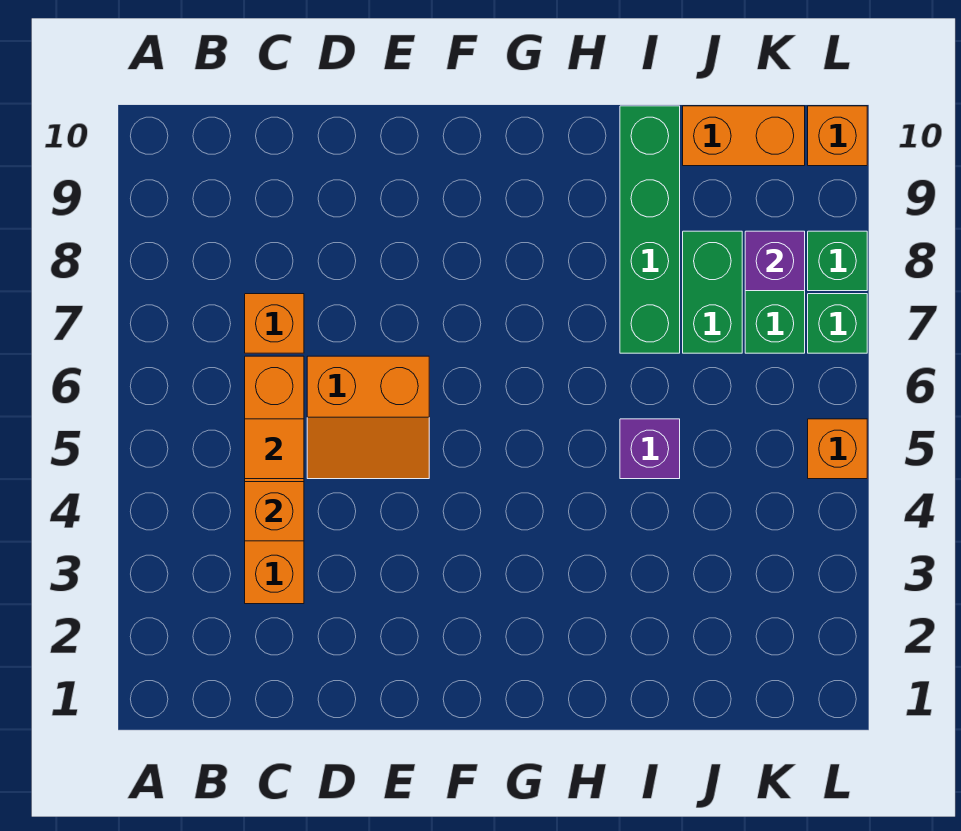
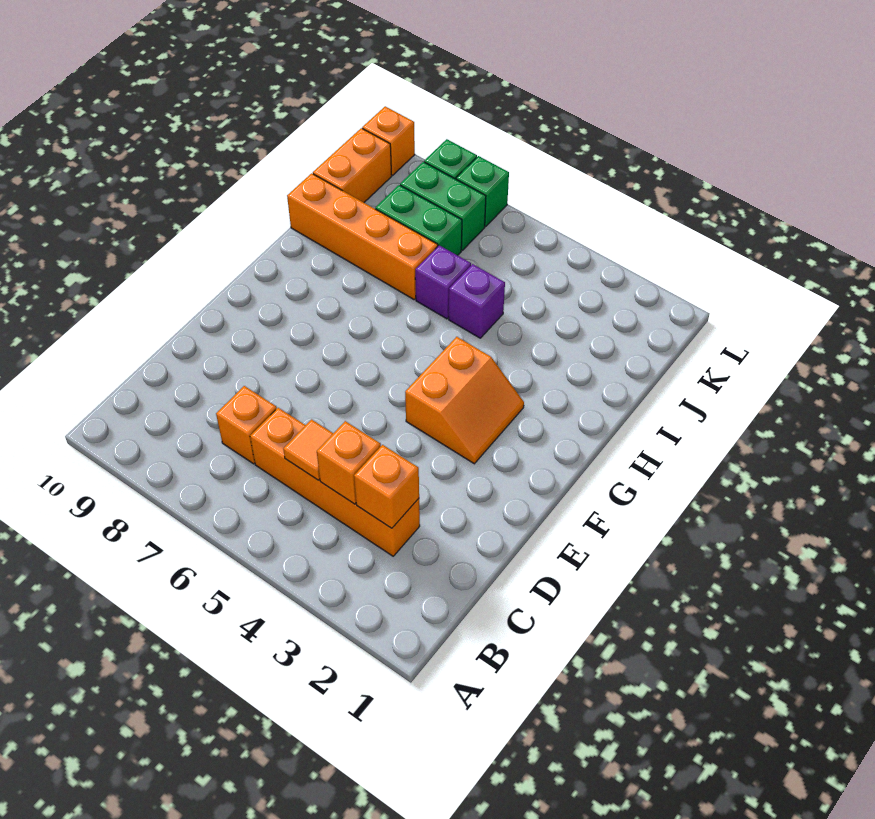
orange slope D5:E6 level 1 top 6 -> orange slope F3:G4 level 1 top 4
green brick I7:I10 level 1 -> orange brick I7:I10 level 1
purple brick K8 level 2 -> purple brick I6 level 1
orange brick L5 level 1 -> orange brick C3 level 2

